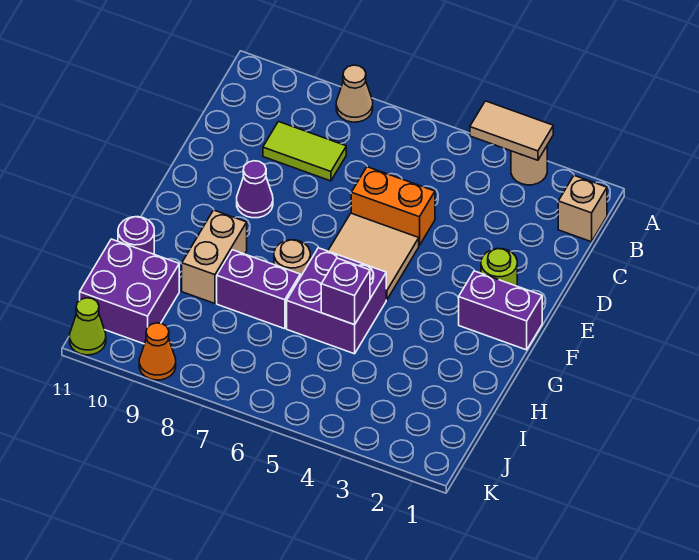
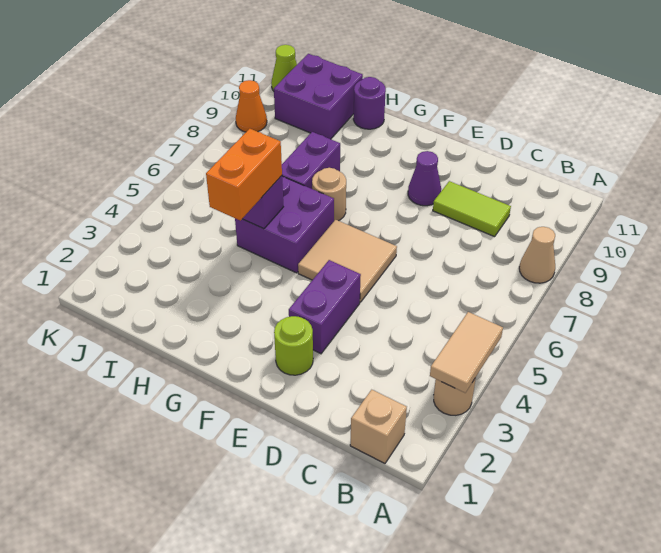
lime tile C8:C9 level 1 -> lime tile C9:D9 level 1
orange brick D5:D6 level 1 -> orange brick H4:H5 level 3
purple brick F1:F2 level 1 -> purple brick E3:E4 level 1
tan brick G9:H9 level 1 -> none

